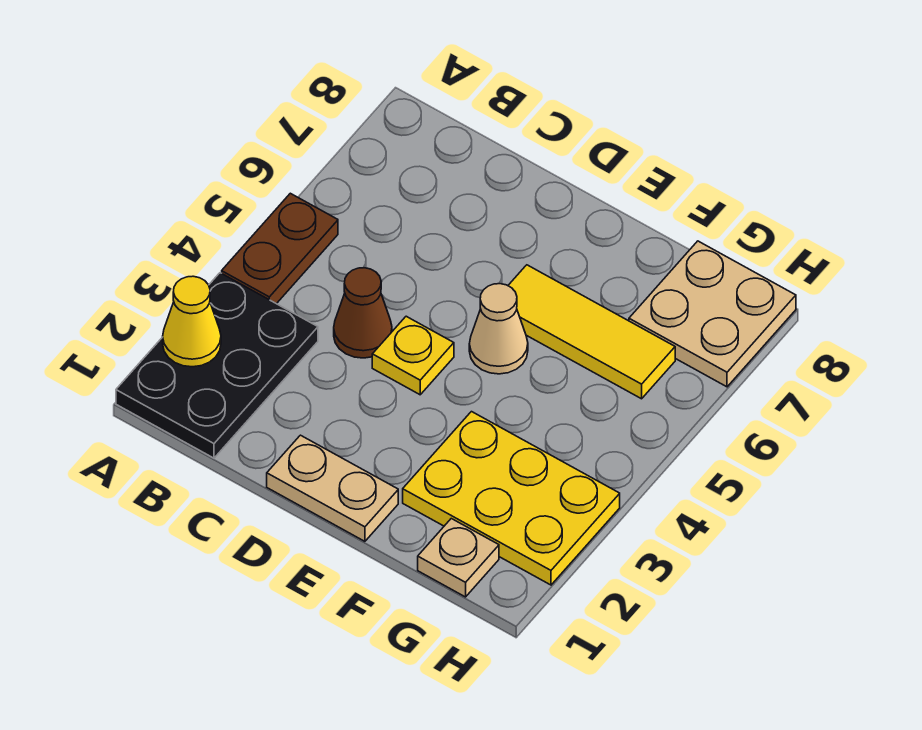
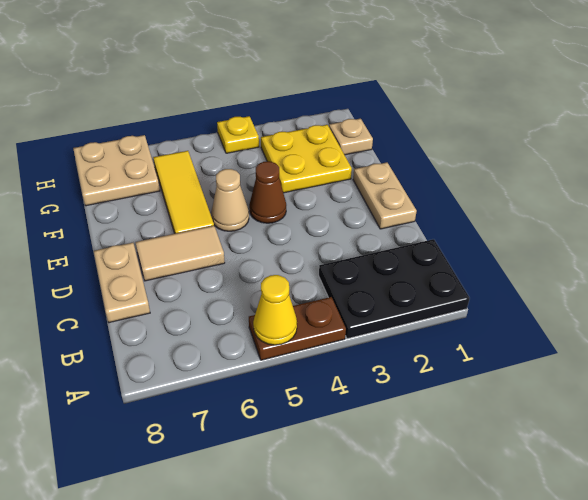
yellow cone A2 level 2 -> yellow cone A5 level 2
brown cone C4 level 1 -> brown cone E4 level 1
none -> tan plate C8:D8 level 1
yellow plate D4 level 1 -> yellow plate H4 level 1
none -> tan tile D6:D7 level 1
yellow plate F2:H3 level 1 -> yellow plate F2:G3 level 1

